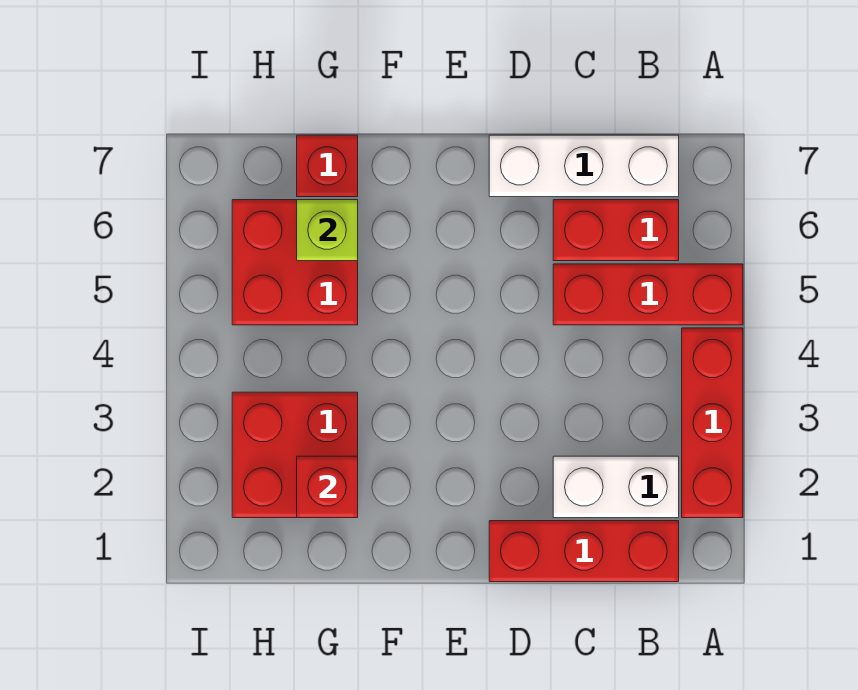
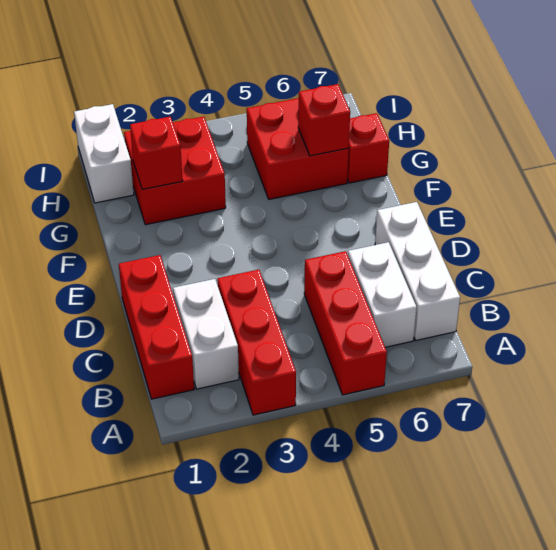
red brick A2:A4 level 1 -> red brick A3:C3 level 1
red brick B6:C6 level 1 -> white brick B6:C6 level 1
lime brick G6 level 2 -> red brick G6 level 2
none -> white brick H1:I1 level 1

